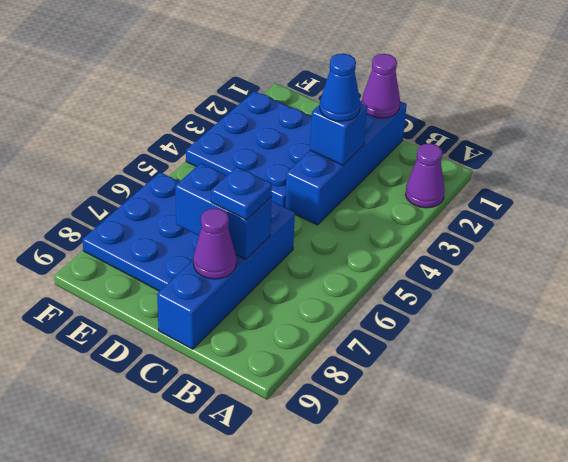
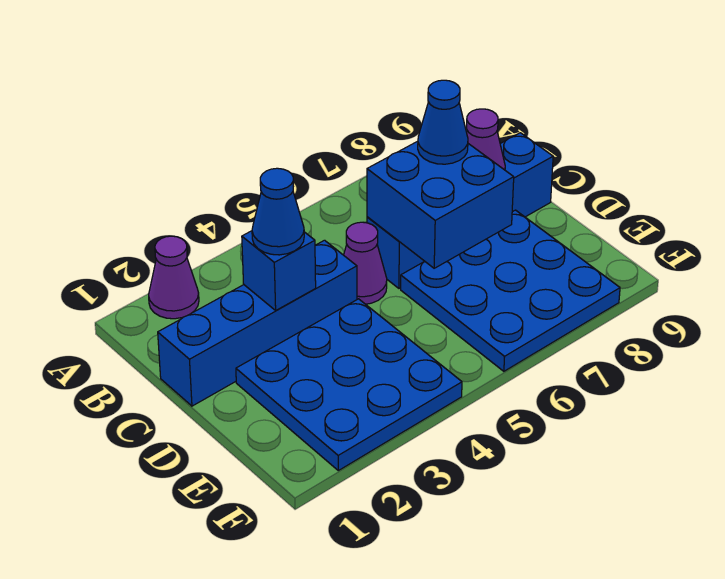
purple cone C1 level 2 -> purple cone C5 level 1
blue brick C7:D7 level 2 -> blue brick C6:D7 level 2
blue plate C7 level 3 -> blue cone C7 level 3

